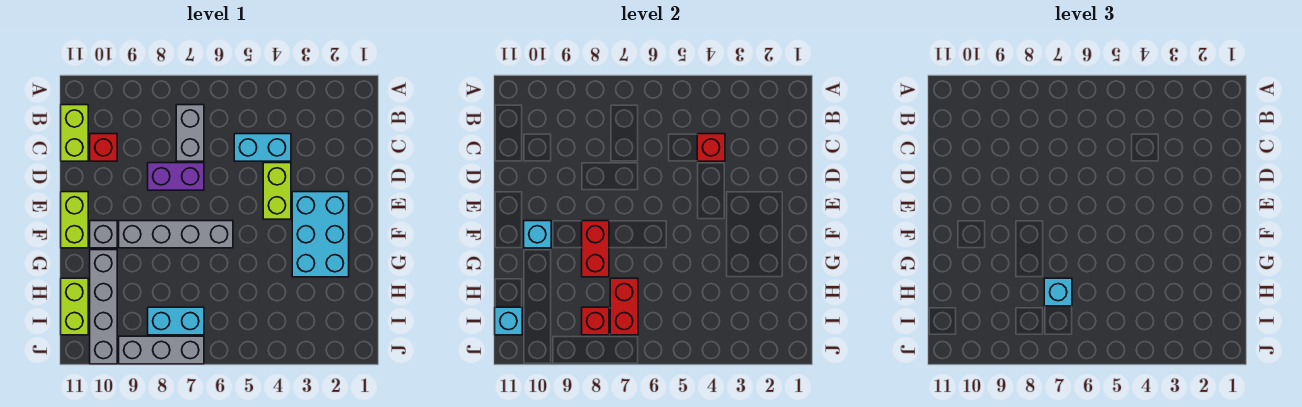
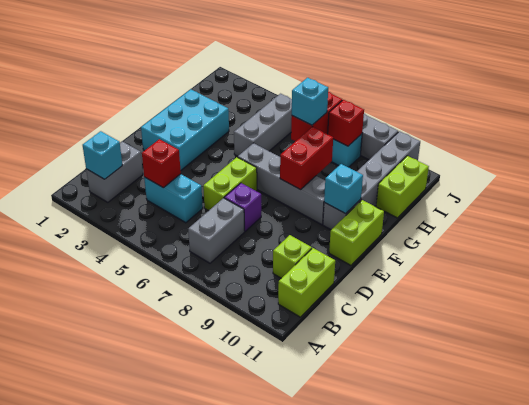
none -> grey brick B2:C2 level 1
red brick C10 level 1 -> lime brick C10 level 1
lime brick D4:E4 level 1 -> lime brick D6:E6 level 1
purple brick D7:D8 level 1 -> purple brick D7 level 1
none -> grey brick G5:I5 level 1
cyan brick I11 level 2 -> cyan brick B2 level 2

